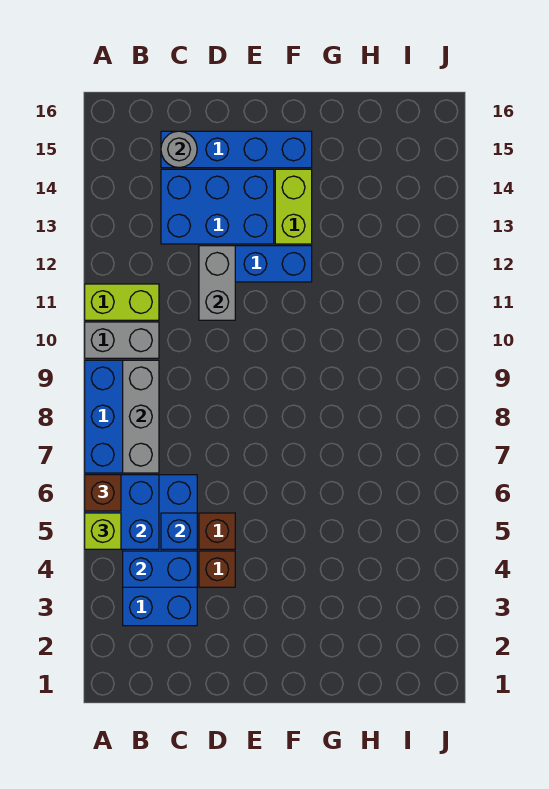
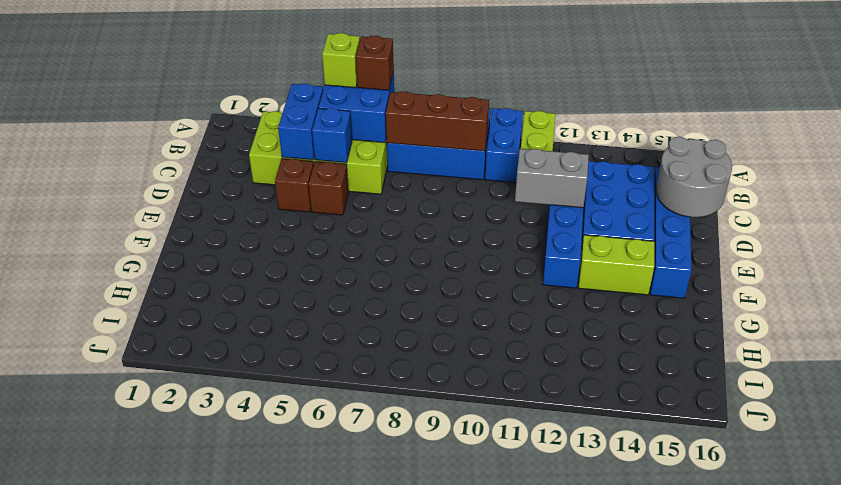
grey brick A10:B10 level 1 -> blue brick A10:B10 level 1
blue brick B3:C6 level 1 -> lime brick B3:C6 level 1
grey brick B7:B9 level 2 -> brown brick B7:B9 level 2
grey round brick C15 level 2 -> grey round brick C15:D16 level 2

